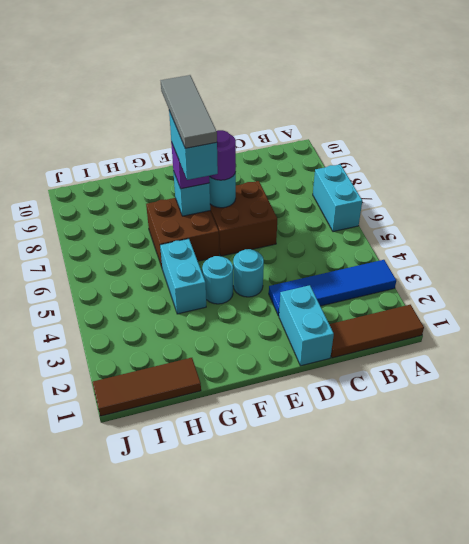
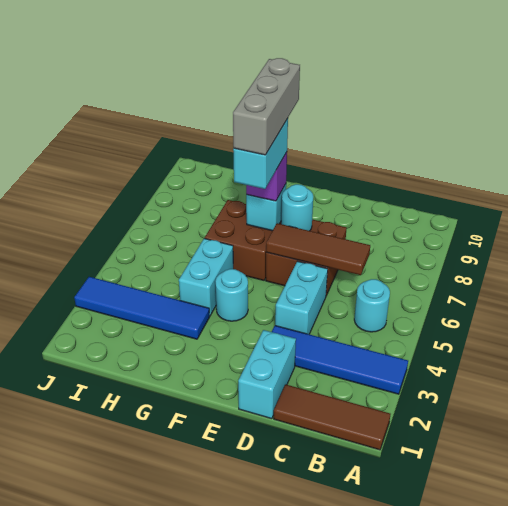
cyan brick A6:A7 level 1 -> cyan brick D4:D5 level 1
cyan round brick E4 level 1 -> cyan round brick B5 level 1
purple round brick E7 level 3 -> none
grey tile F6:F8 level 5 -> grey brick F6:F8 level 5
none -> blue tile G3:J3 level 1
brown tile H1:J1 level 1 -> brown tile C6:E6 level 2

